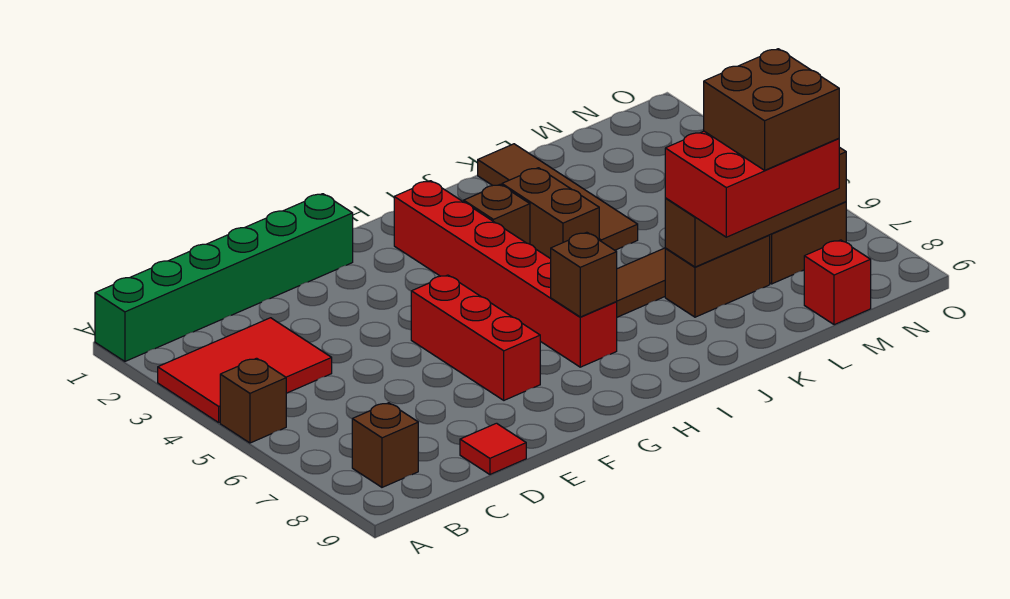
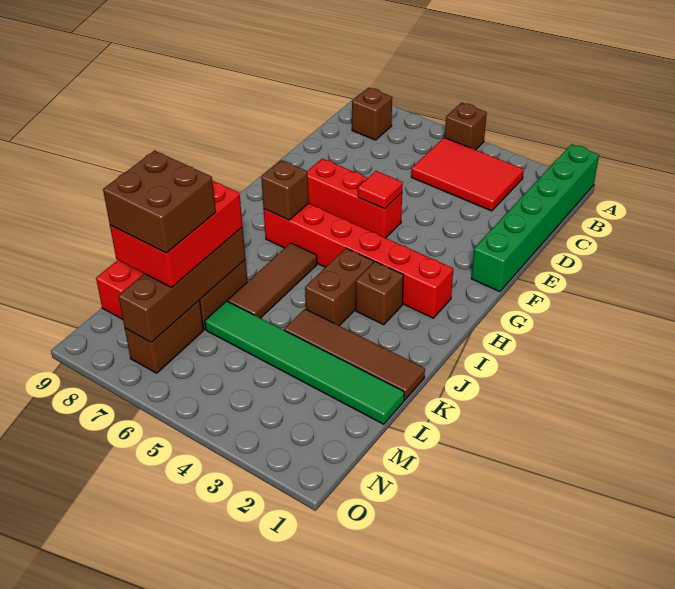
red tile A3:C4 level 1 -> red tile B3:C5 level 1
red tile D9 level 1 -> red tile F5 level 2
brown brick J3:J4 level 1 -> brown brick I4:J4 level 1
none -> green tile L1:L6 level 1

